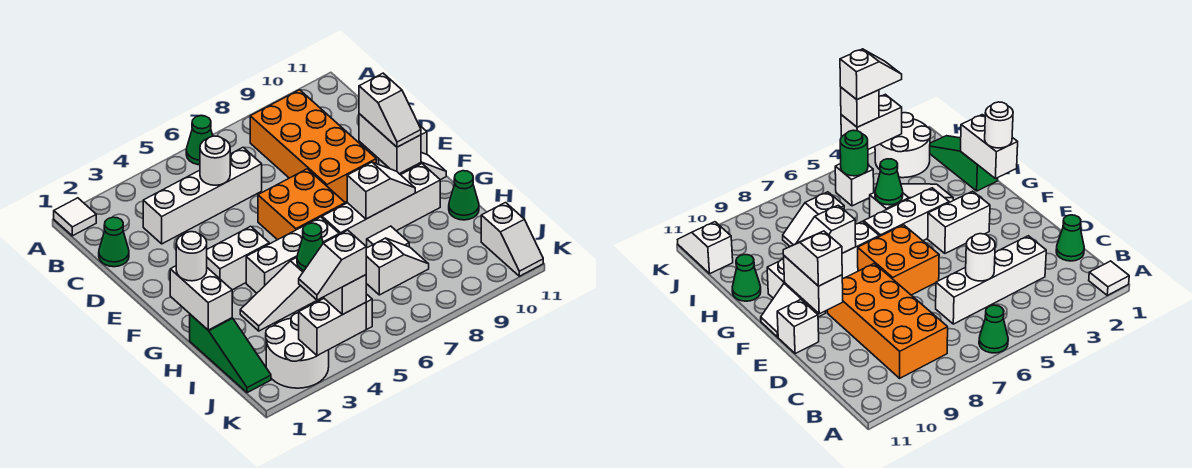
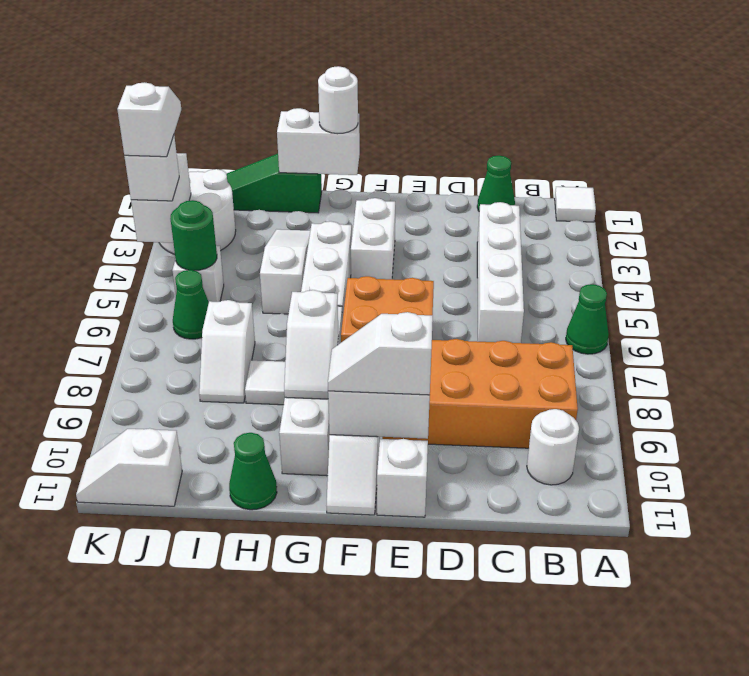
white round brick C5 level 2 -> white round brick B10 level 1
green cone H5 level 2 -> green cone J6 level 1

